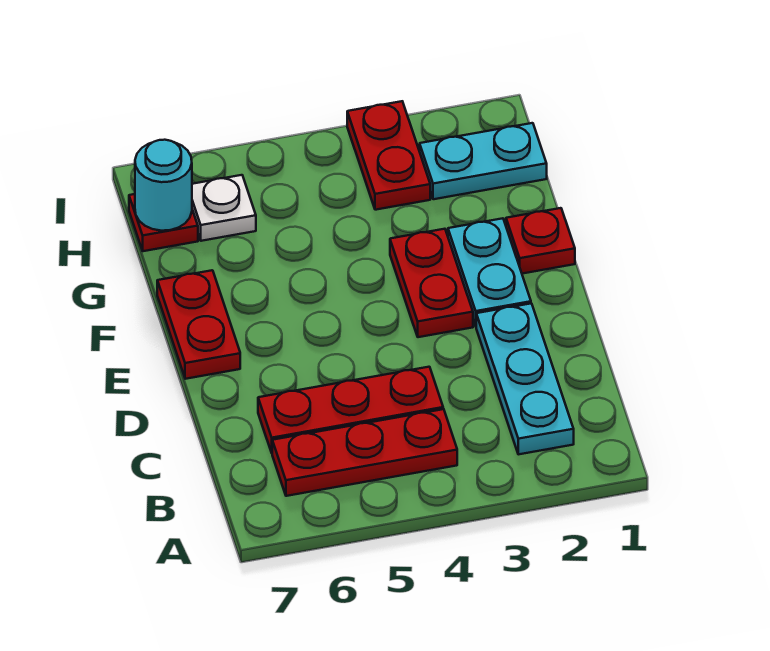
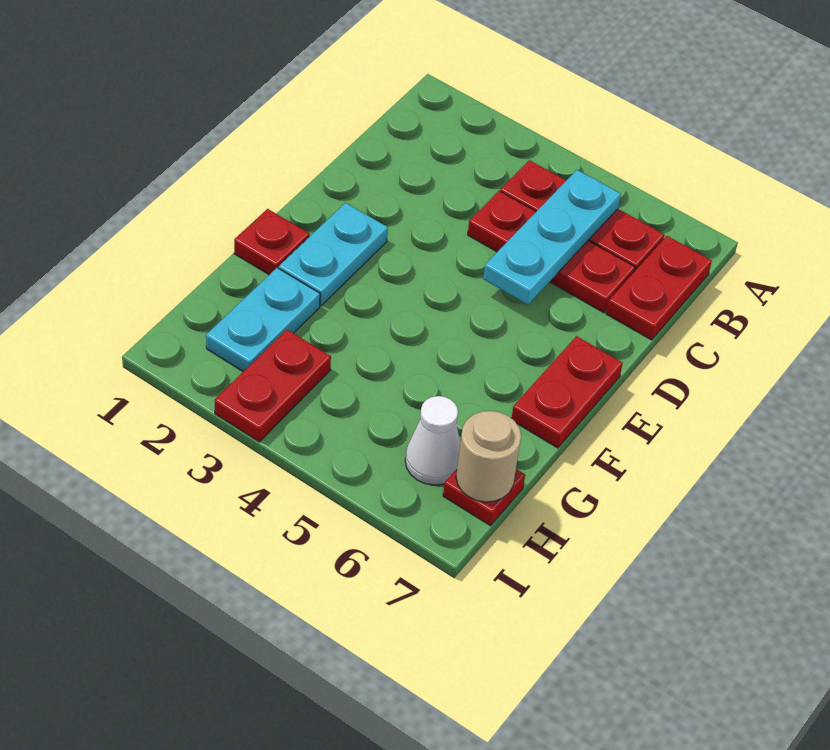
cyan plate B2:D2 level 1 -> cyan plate B5:D5 level 2
red plate E3:F3 level 1 -> red plate B7:C7 level 1
cyan plate H1:H2 level 1 -> cyan plate G2:H2 level 1
white plate H6 level 1 -> white cone H6 level 1
cyan round brick H7 level 2 -> tan round brick H7 level 2

